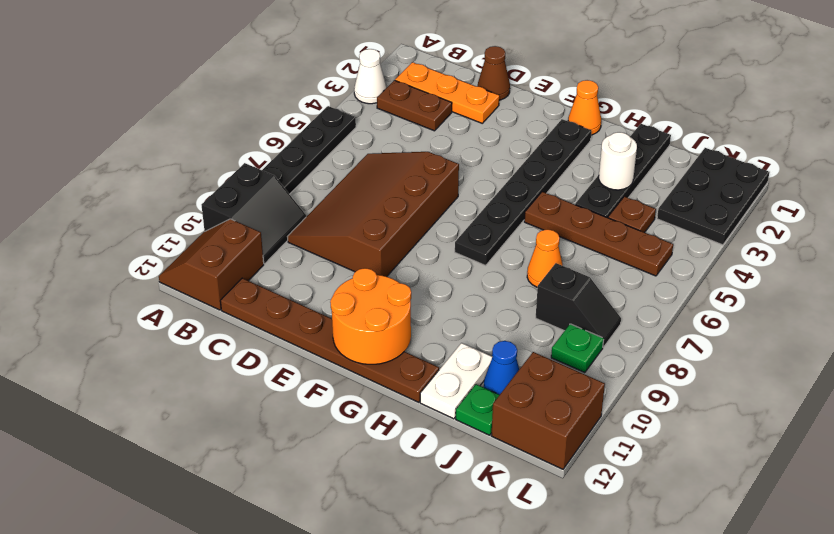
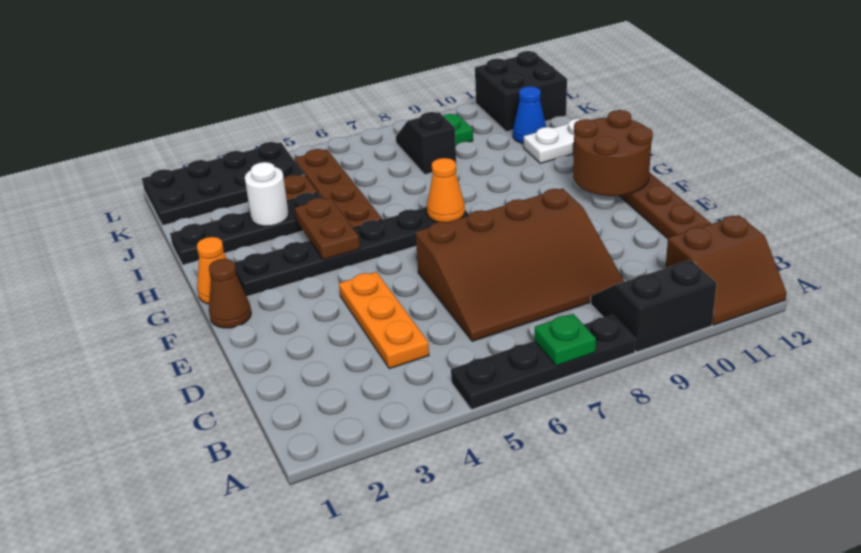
white cone A3 level 1 -> none
orange plate B2:D2 level 1 -> orange plate C4:E4 level 1
brown plate B3:C3 level 1 -> brown plate G4:H4 level 2
brown cone D1 level 1 -> brown cone F1 level 1
orange round brick F11:G12 level 2 -> brown round brick F11:G12 level 2
orange cone I7 level 1 -> orange cone G7 level 2
green plate J12 level 1 -> green plate A7 level 2
black plate K1:L3 level 1 -> black plate K1:L4 level 1
brown brick K11:L12 level 1 -> black brick K11:L12 level 1

